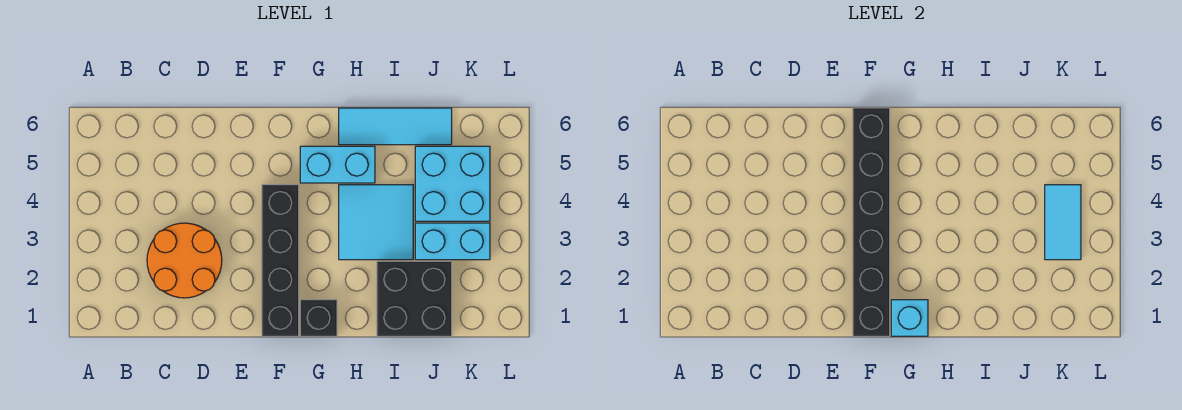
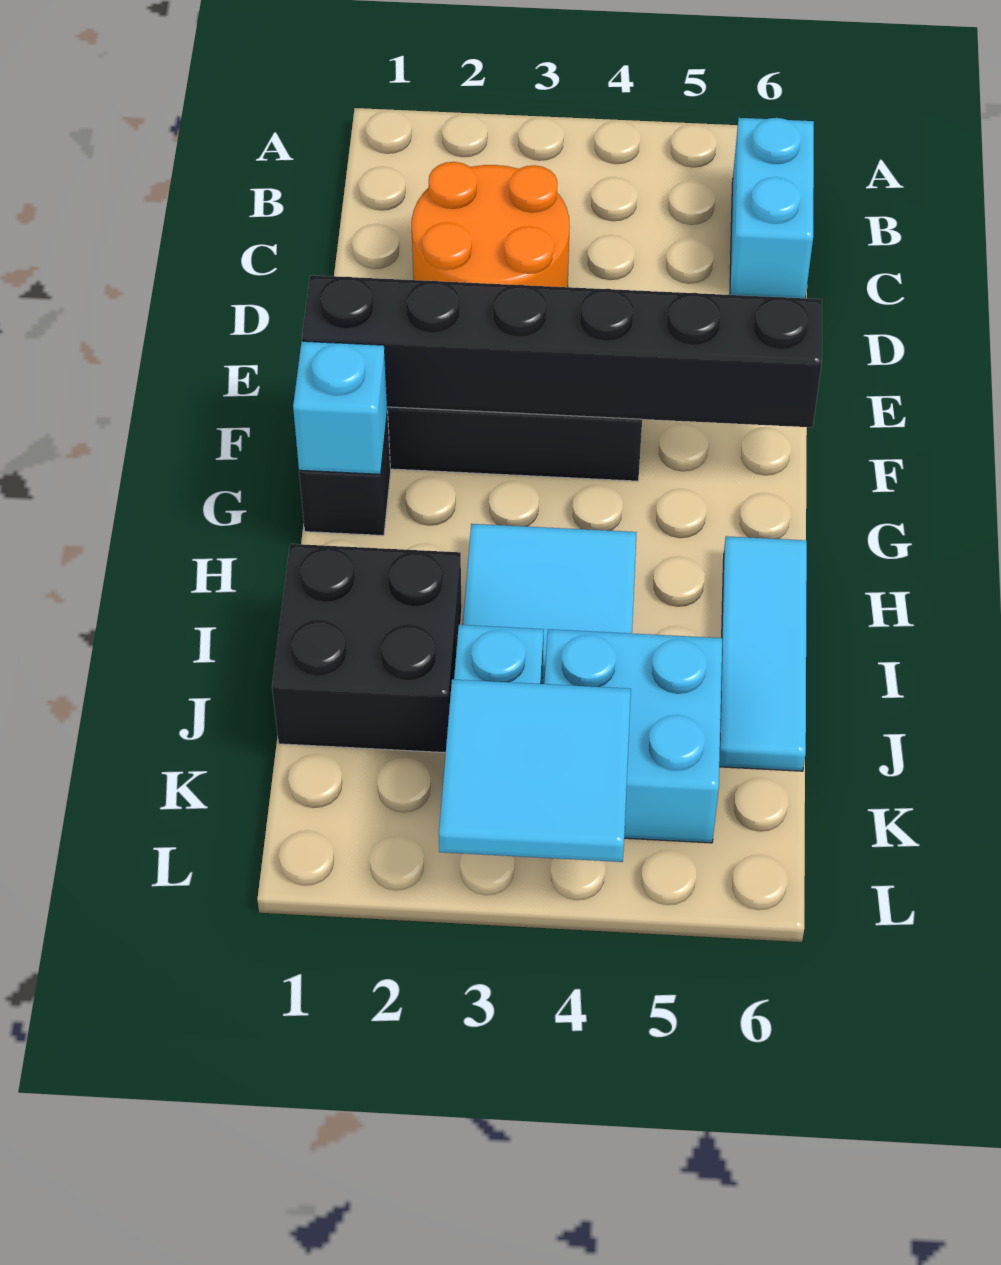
cyan brick G5:H5 level 1 -> cyan brick B6:C6 level 1
cyan tile K3:K4 level 2 -> cyan tile K3:L4 level 2

